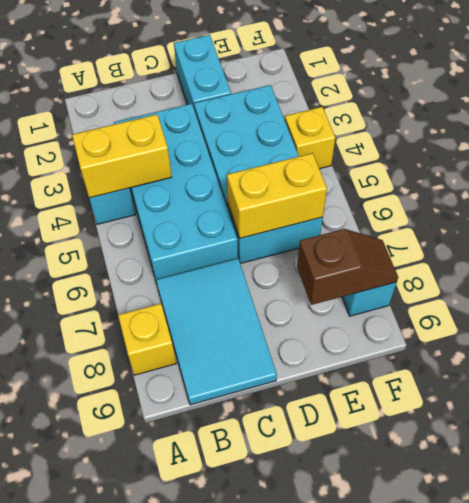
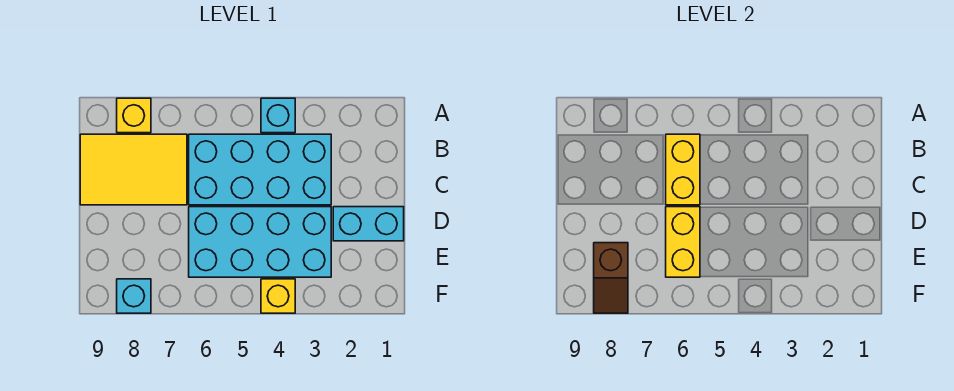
yellow brick A4:B4 level 2 -> yellow brick B6:C6 level 2
cyan tile B7:C9 level 1 -> yellow tile B7:C9 level 1

